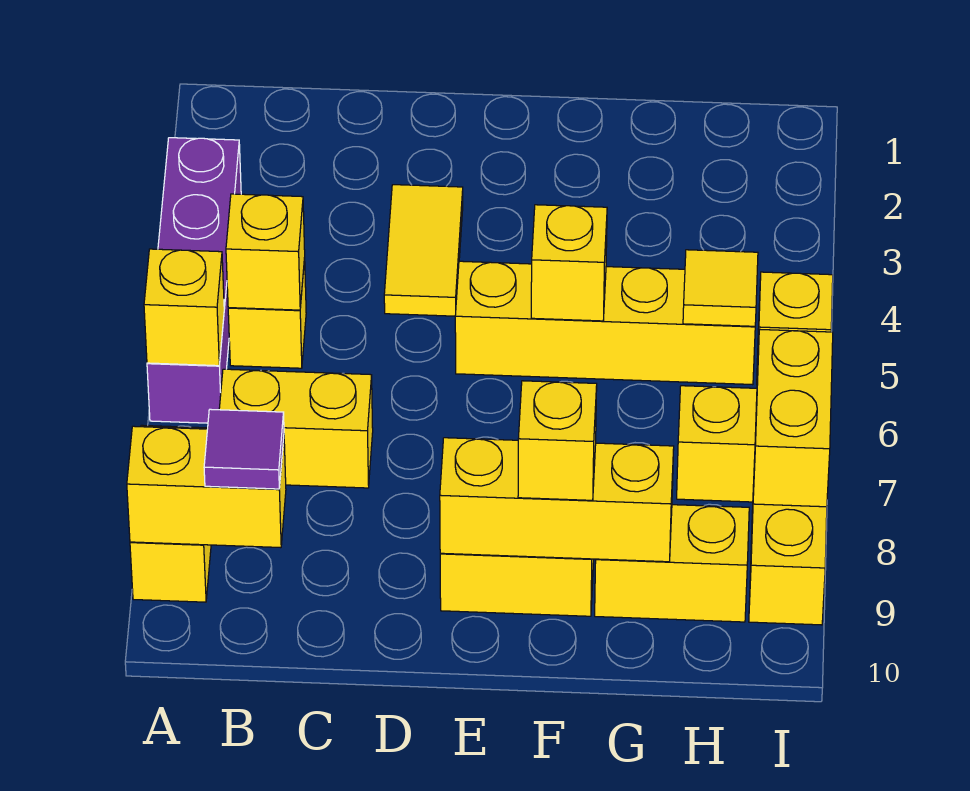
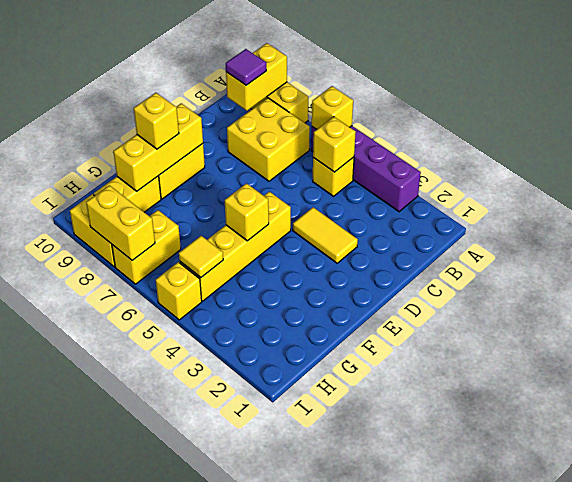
yellow brick B7:C7 level 1 -> yellow brick B7:C8 level 1

